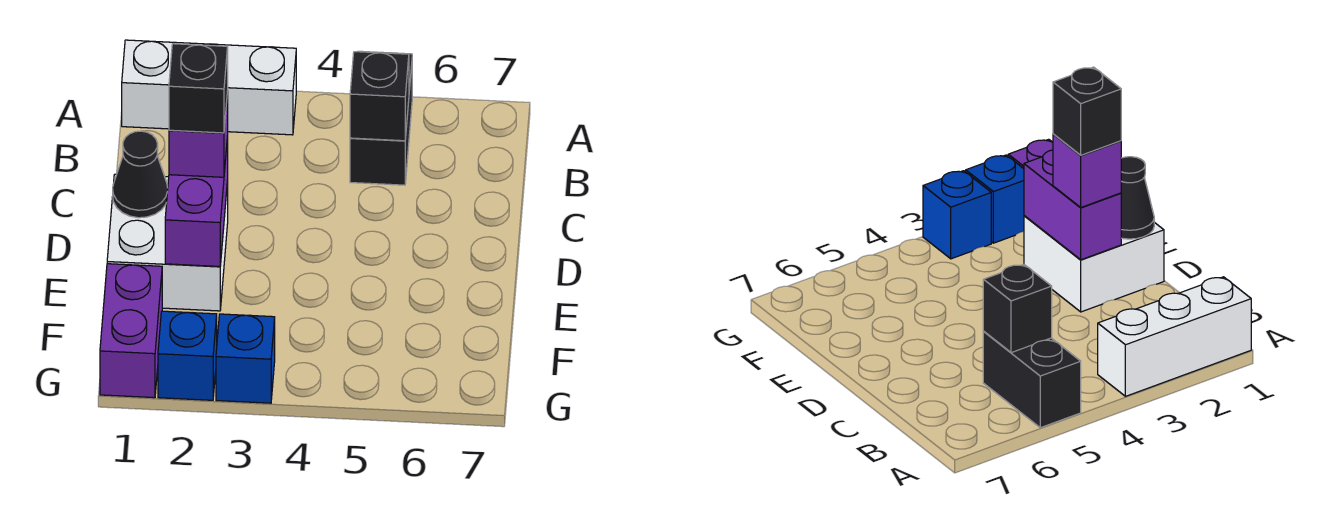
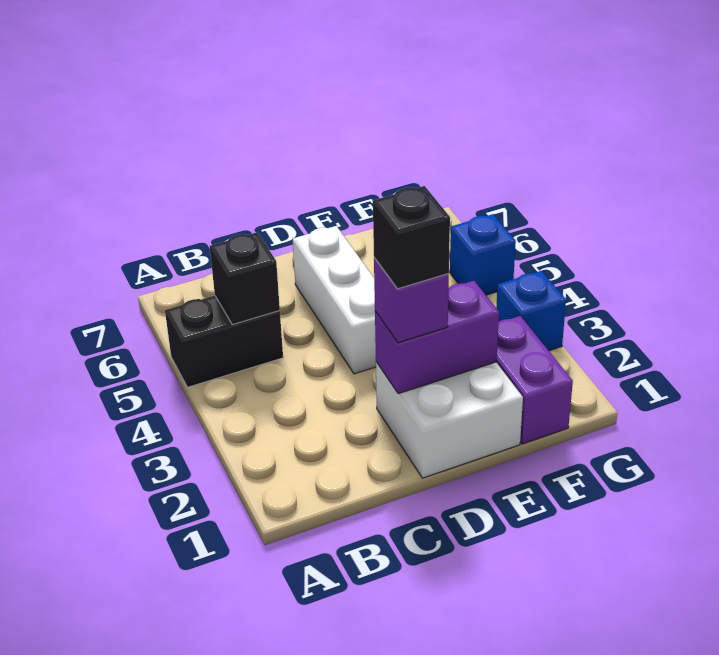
white brick A1:A3 level 1 -> white brick D4:D6 level 1
black cone D1 level 2 -> none
purple brick F1:G1 level 1 -> purple brick F1:F2 level 1
blue brick G2 level 1 -> blue brick G5 level 1

